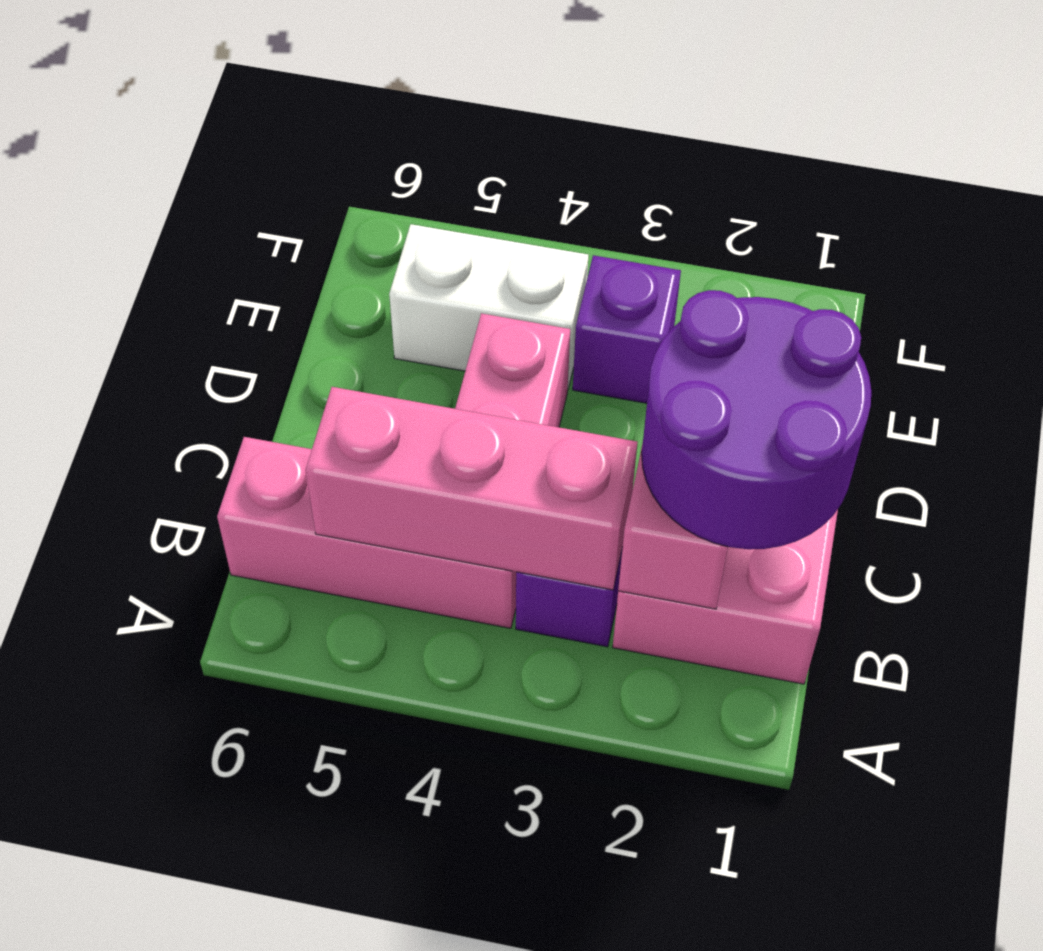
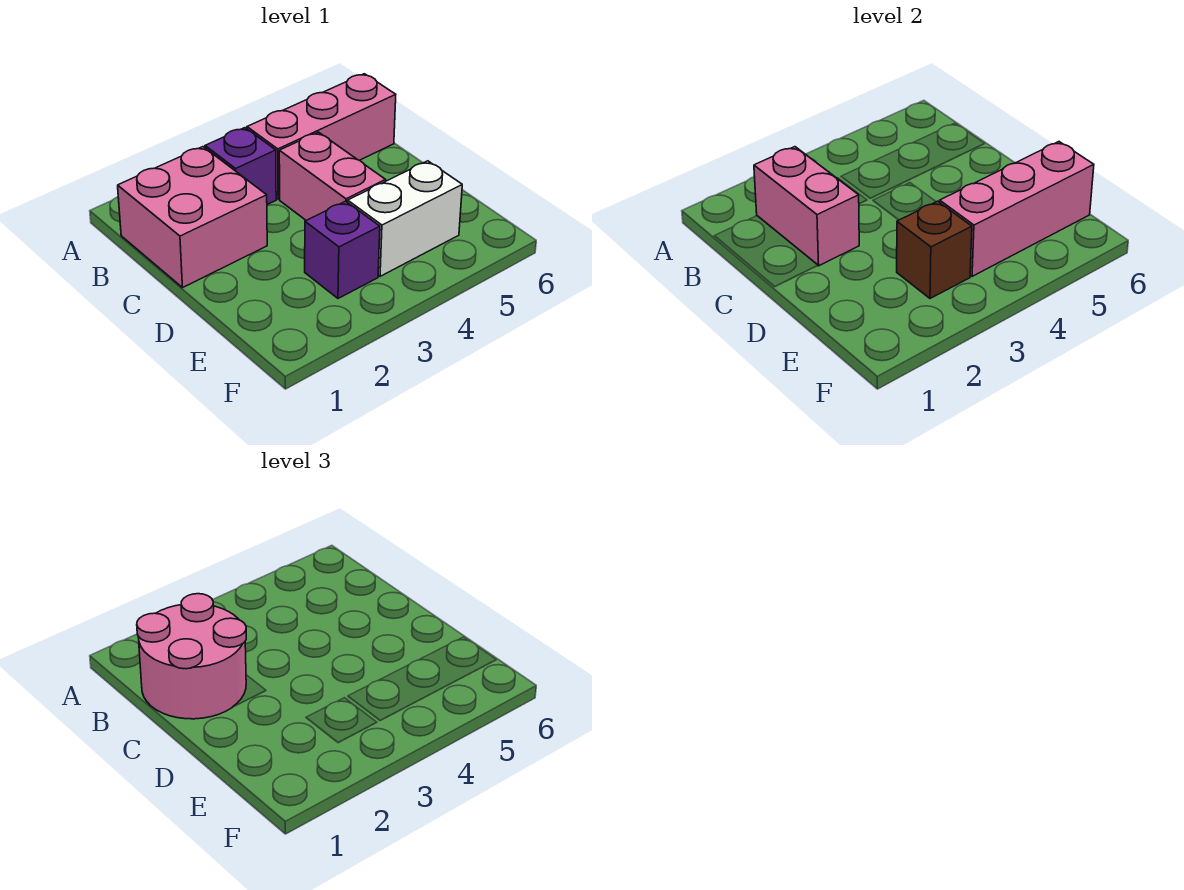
purple round brick B1:C2 level 3 -> pink round brick B1:C2 level 3
pink brick B3:B5 level 2 -> pink brick E4:E6 level 2
none -> brown brick E3 level 2

